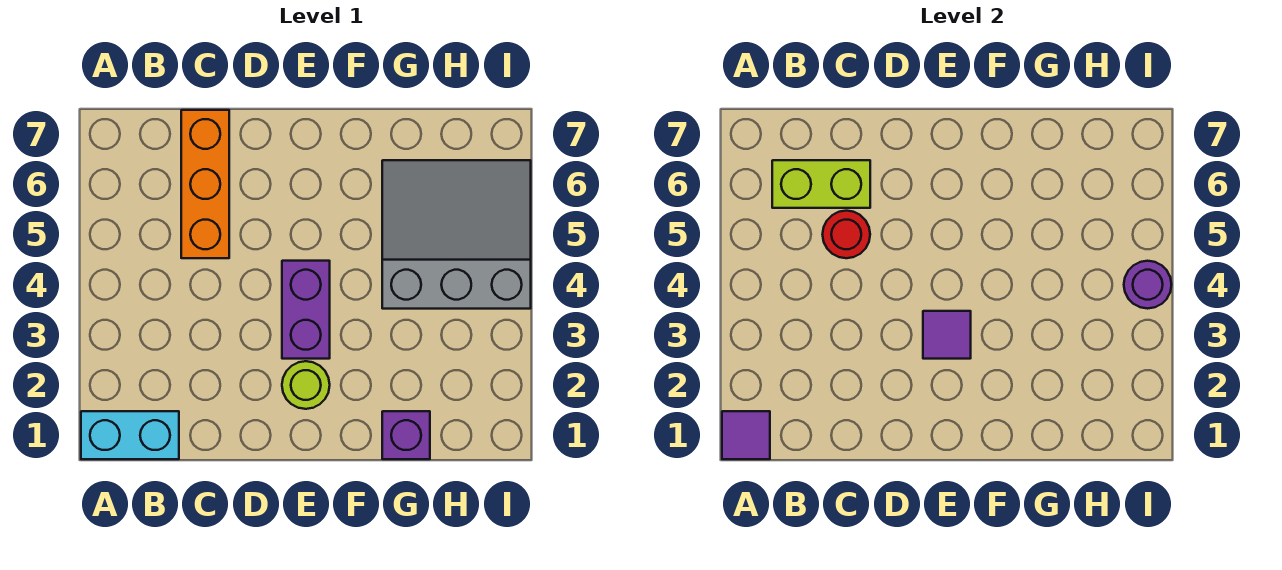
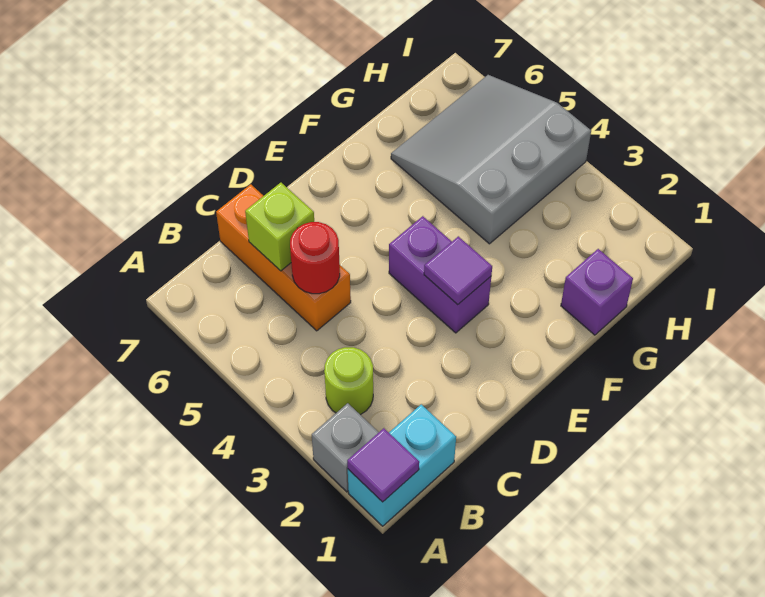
none -> grey brick A2 level 1
lime brick B6:C6 level 2 -> lime brick C6 level 2
lime round brick E2 level 1 -> lime round brick B3 level 1
purple round brick I4 level 2 -> none

